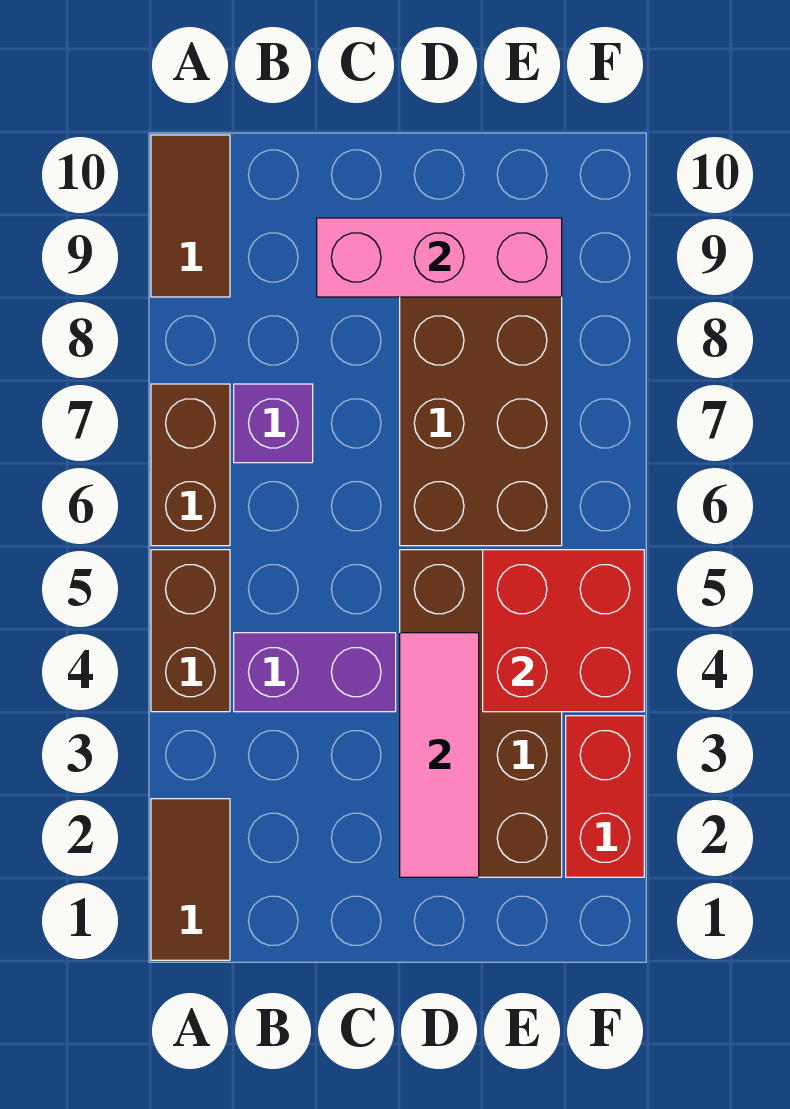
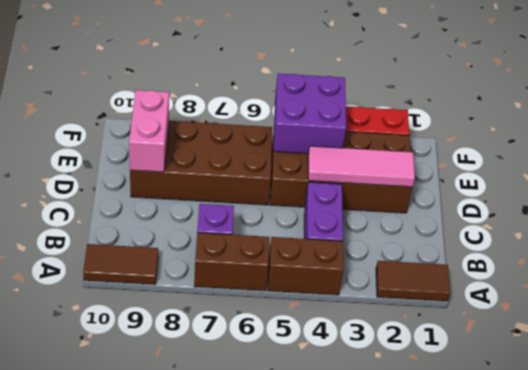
pink brick C9:E9 level 2 -> pink brick D9:E9 level 2
red brick E4:F5 level 2 -> purple brick E4:F5 level 2

